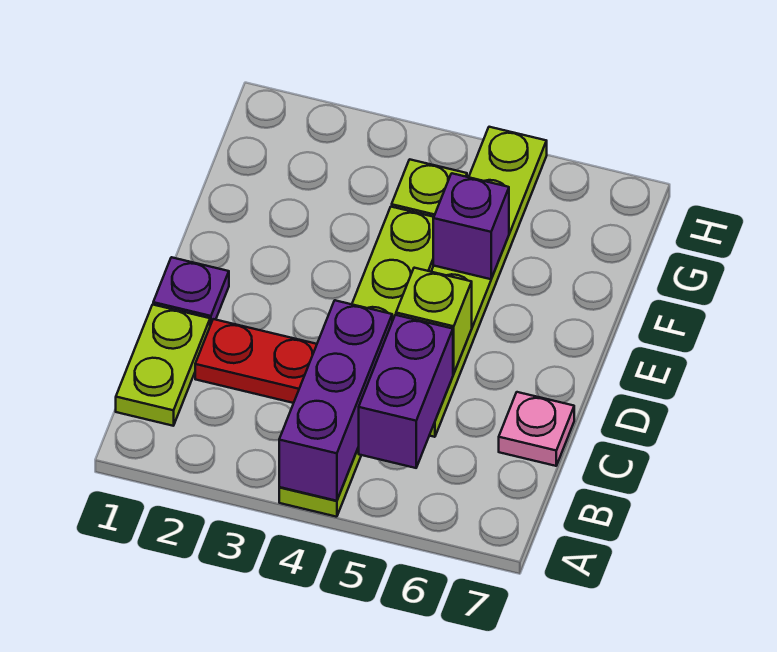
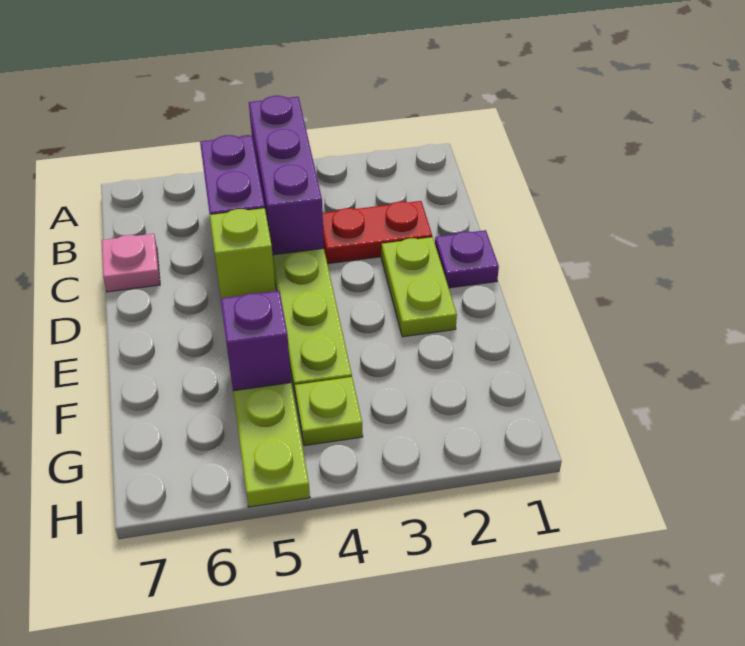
lime plate B1:C1 level 1 -> lime plate D2:E2 level 1

